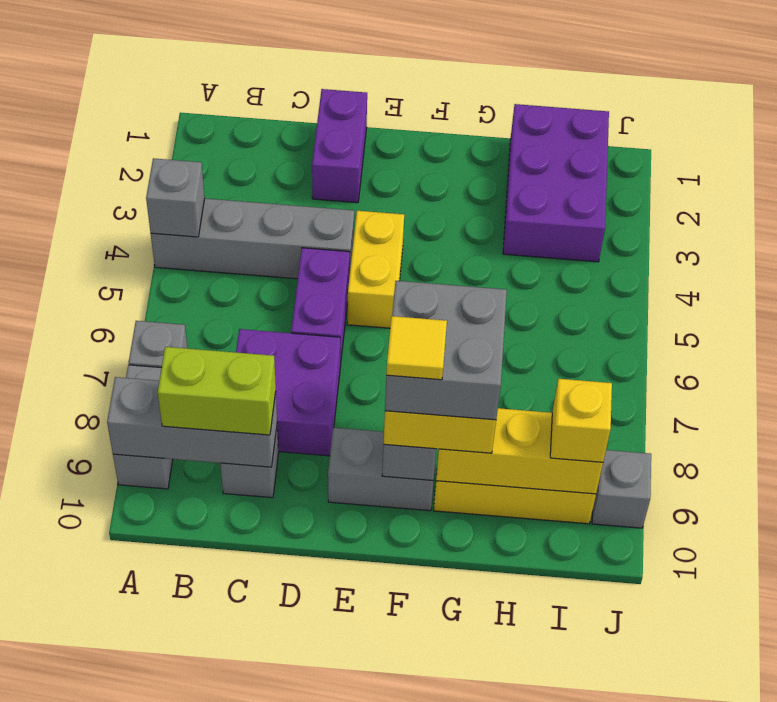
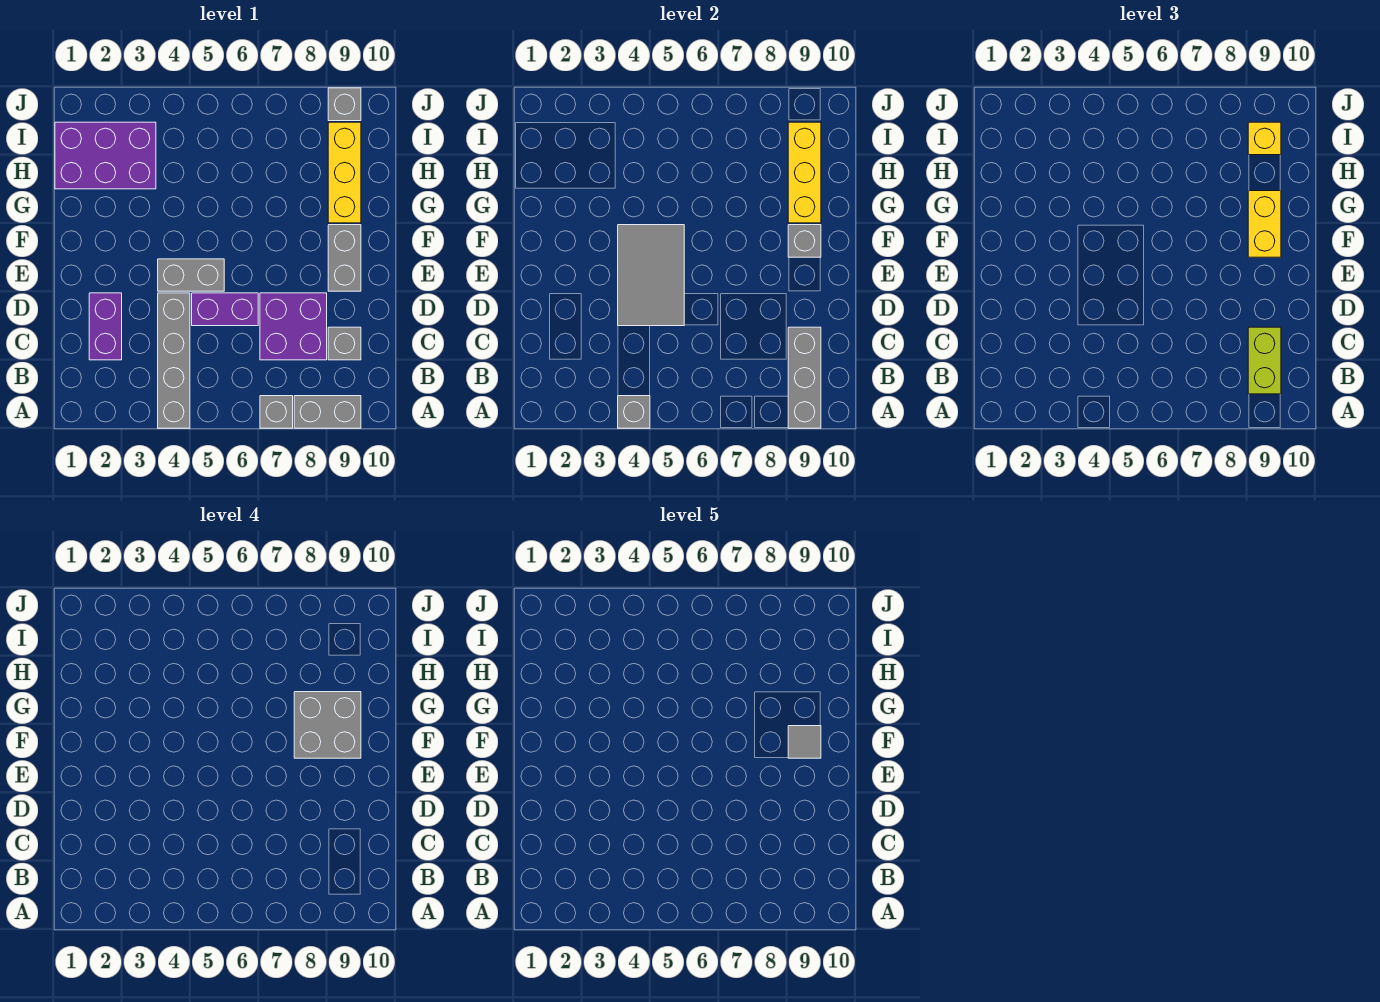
purple brick D1:D2 level 1 -> purple brick C2:D2 level 1
none -> grey tile D4:F5 level 2
yellow brick E4:E5 level 1 -> grey brick E4:E5 level 1
yellow tile F9 level 5 -> grey tile F9 level 5

